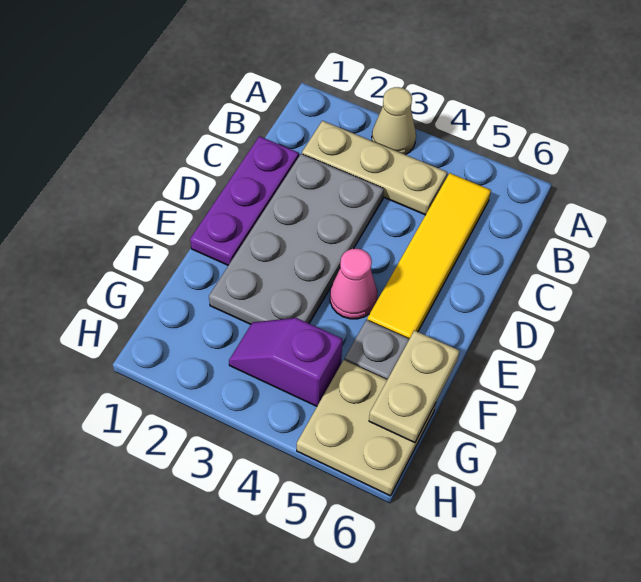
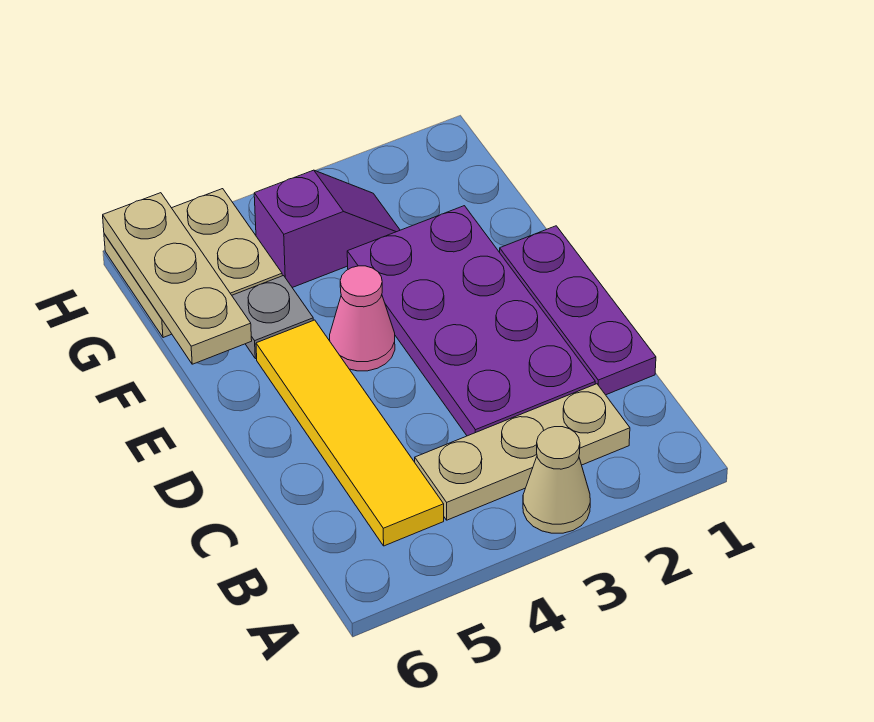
grey plate C2:F3 level 1 -> purple plate C2:F3 level 1
tan plate F6:G6 level 2 -> tan plate F6:H6 level 2

